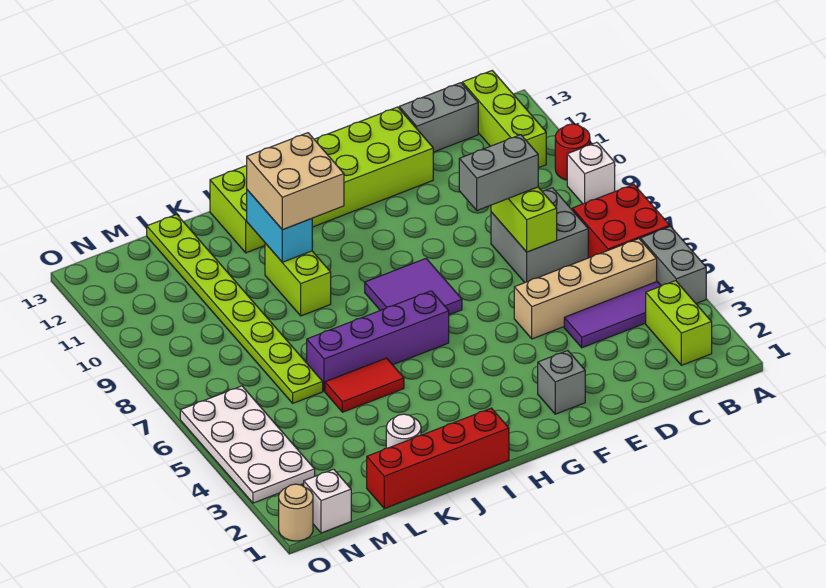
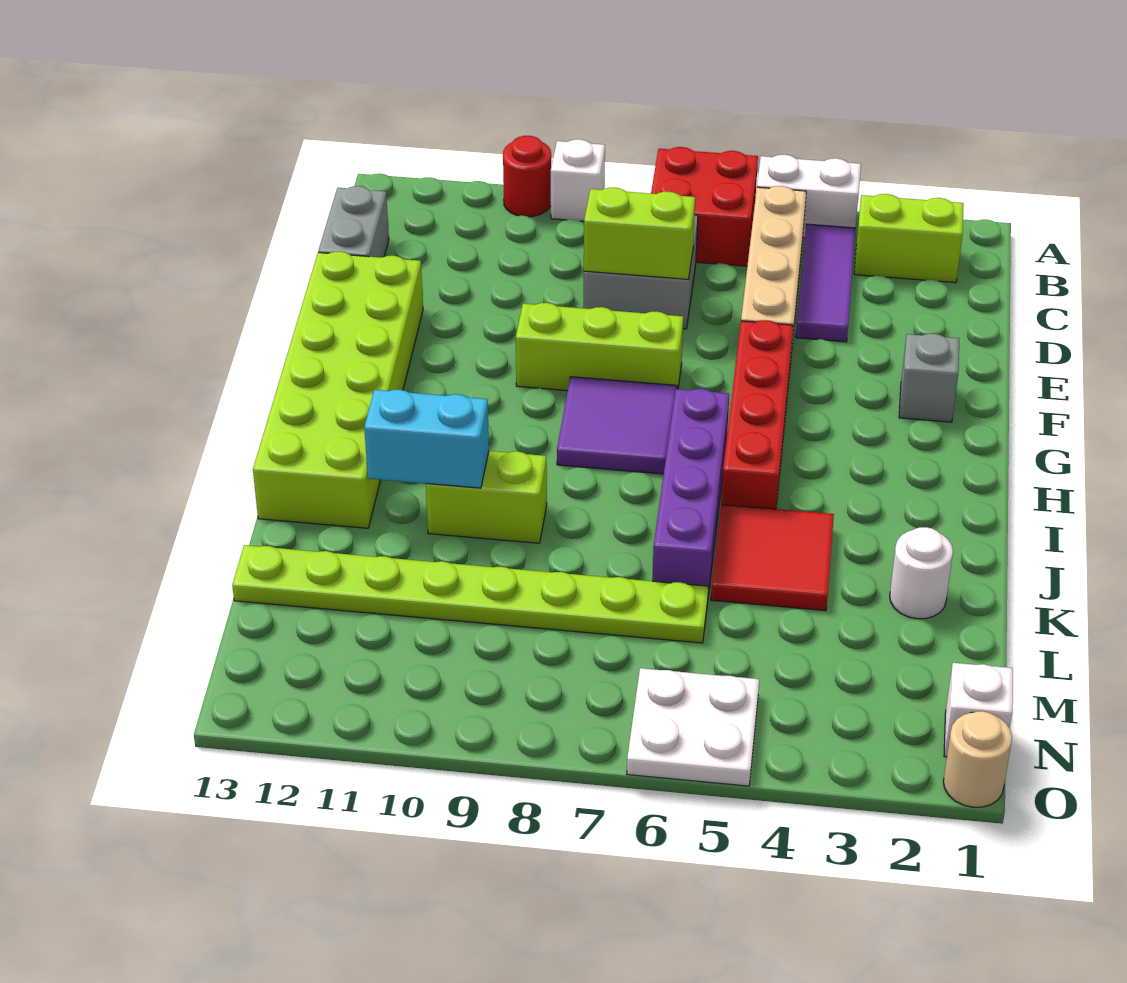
grey brick A4:A5 level 1 -> white brick A4:A5 level 1
lime brick B11:B13 level 1 -> lime brick F7:F9 level 1
grey brick D8:E8 level 3 -> none
red brick I1:L1 level 1 -> red brick F5:I5 level 1
tan brick I10:J11 level 3 -> none
red tile J5:K5 level 1 -> red tile J4:K5 level 1
white plate N3:O6 level 1 -> white plate N5:O6 level 1

